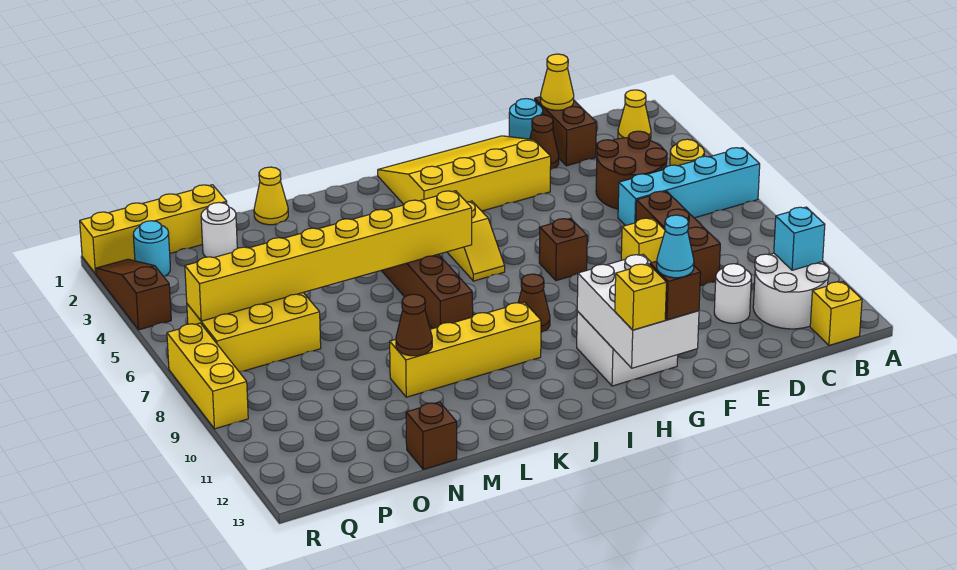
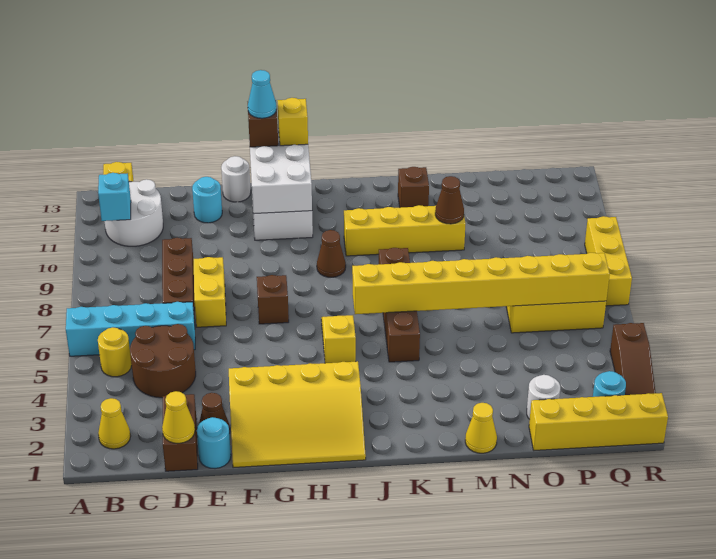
white round brick D11 level 1 -> white round brick F13 level 1
yellow brick E8 level 1 -> yellow brick E7:E8 level 1
none -> cyan round brick E12 level 1
brown brick N13 level 1 -> brown brick L12 level 1

